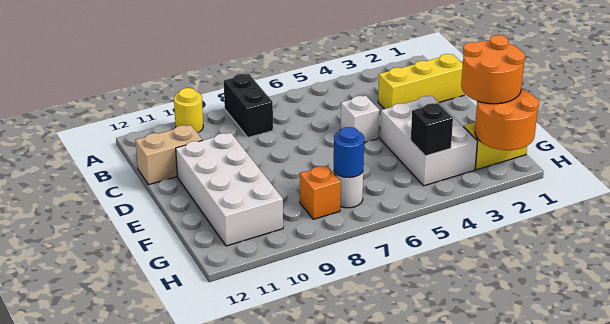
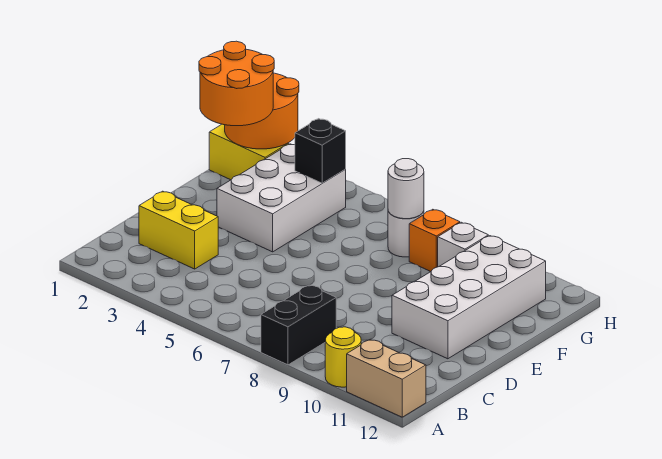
yellow brick C1:C3 level 1 -> yellow brick C2:C3 level 1
tan brick C11:C12 level 1 -> tan brick A11:A12 level 1
white brick D5 level 1 -> white brick G9 level 1
blue round brick G7 level 2 -> white round brick G7 level 2

